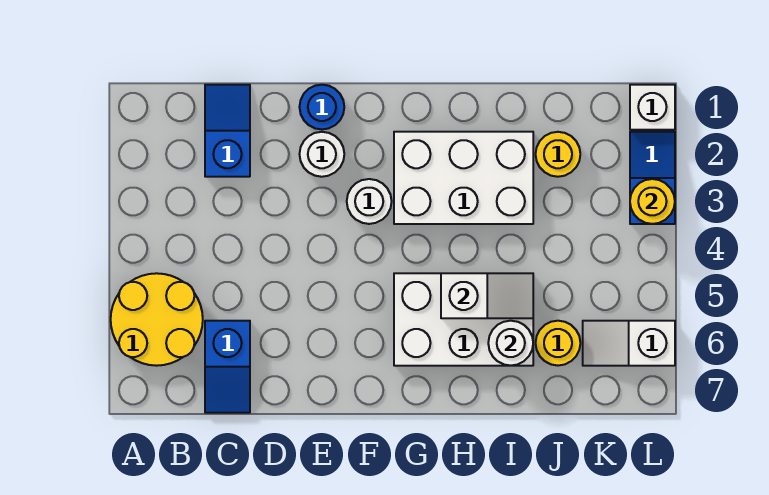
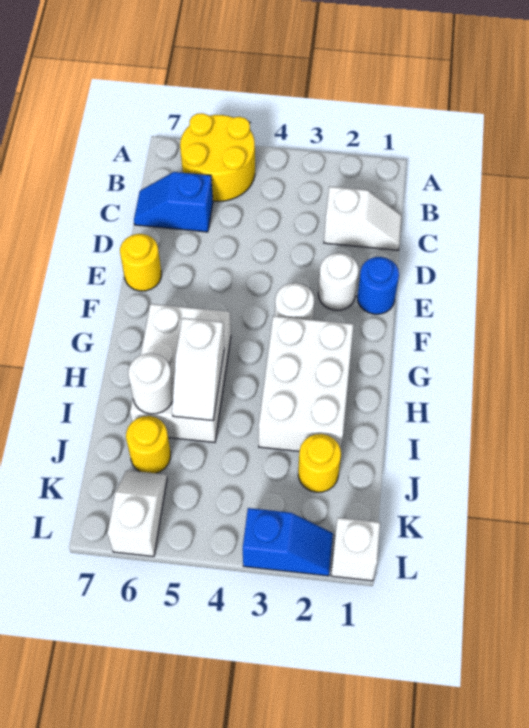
blue slope C1:C2 level 1 top 2 -> white slope C1:C2 level 1 top 2
yellow round brick L3 level 2 -> yellow round brick E7 level 1

